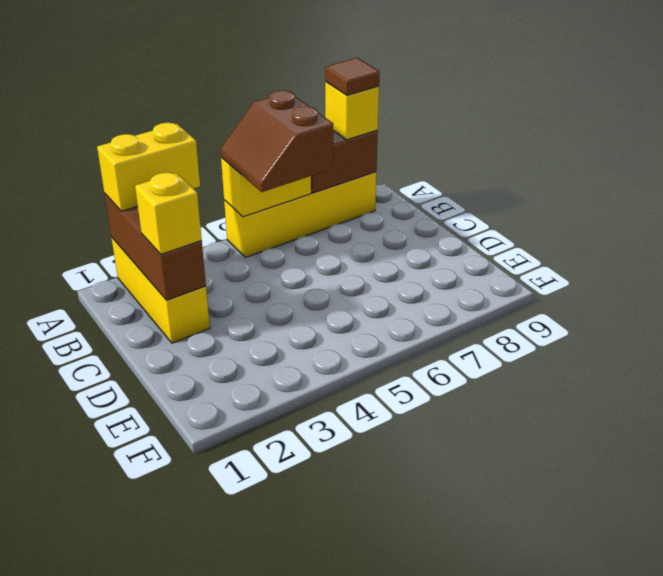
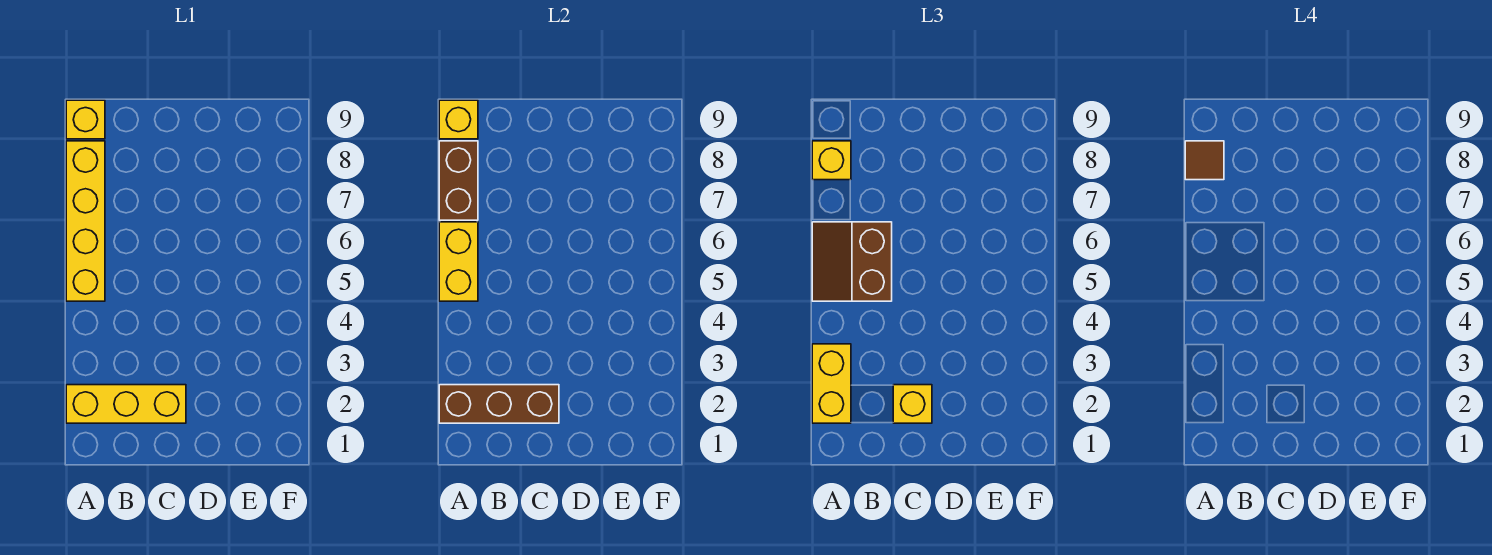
brown slope A5:B6 level 3 top 6 -> brown slope A5:B6 level 3 top B
none -> yellow brick A9 level 1
none -> yellow brick A9 level 2

